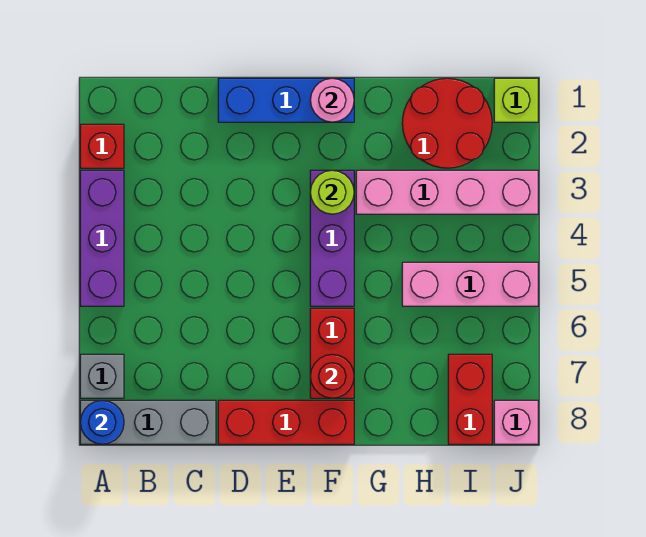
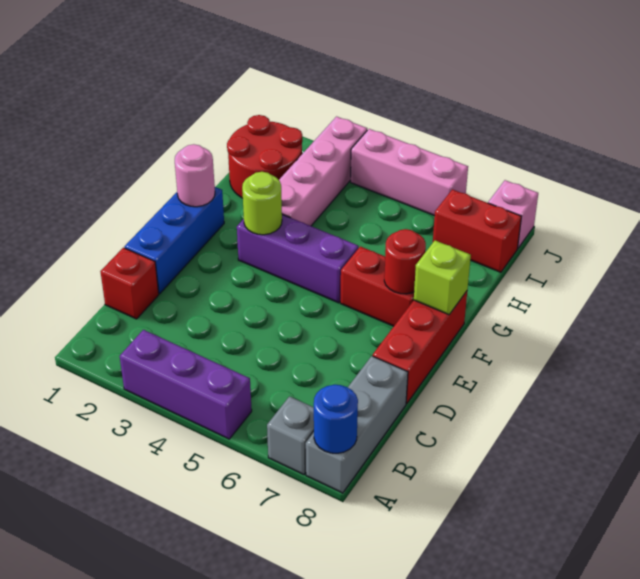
red brick A2 level 1 -> red brick C1 level 1
pink brick H5:J5 level 1 -> pink brick J4:J6 level 1
lime brick J1 level 1 -> lime brick F8 level 2

